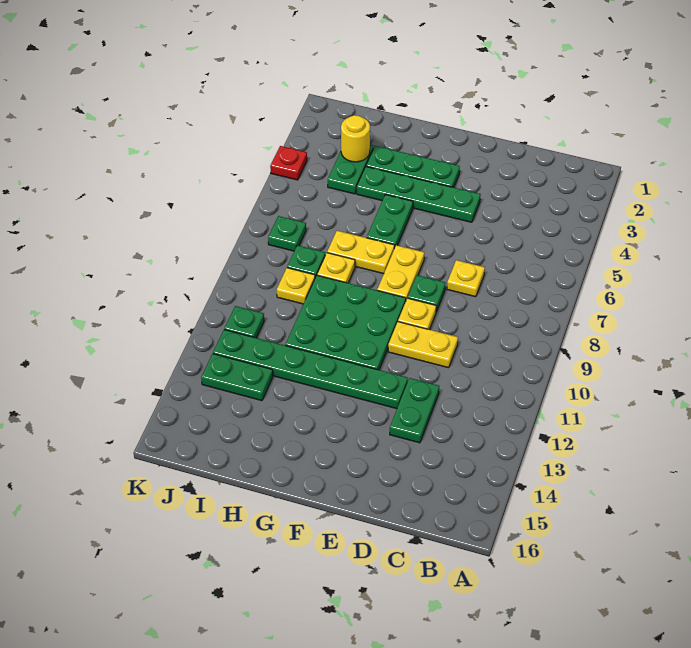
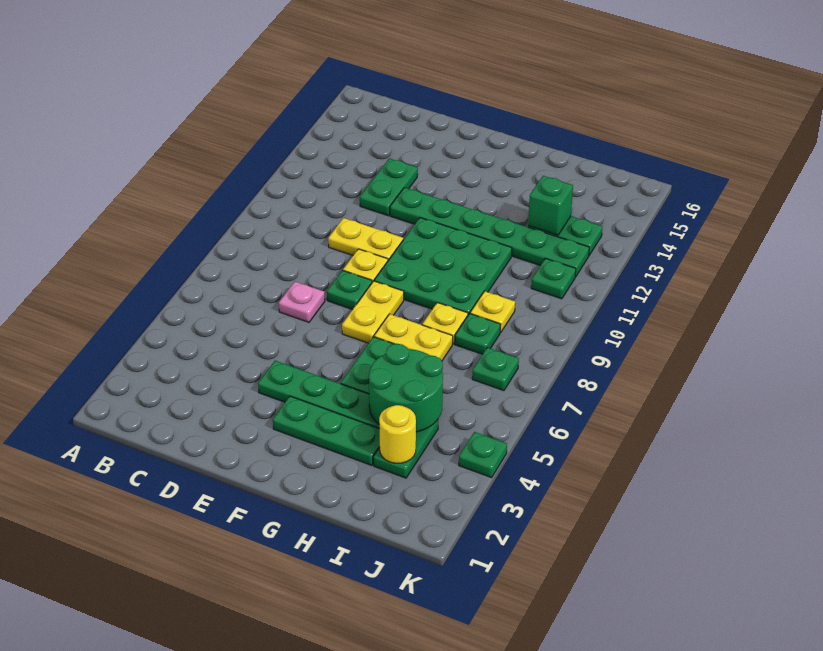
yellow plate D7 level 1 -> pink plate D7 level 1
none -> green round brick H4:I5 level 2
none -> green brick I13 level 2
red plate K4 level 1 -> green plate K4 level 1

